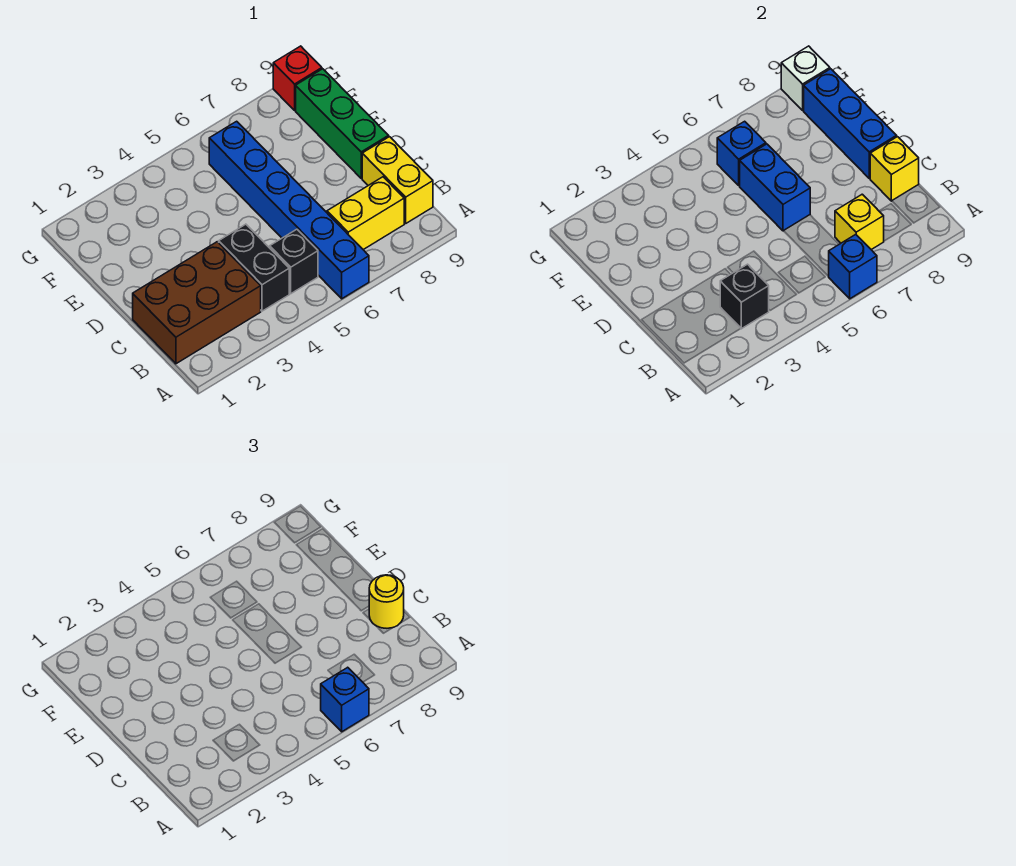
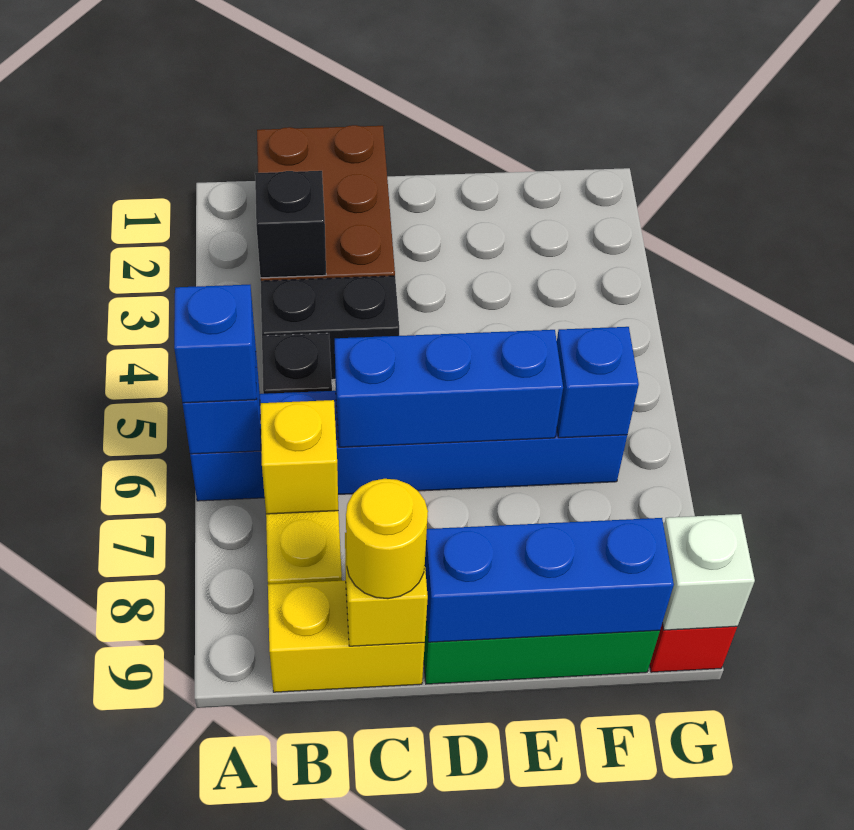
blue brick D6:E6 level 2 -> blue brick C6:E6 level 2

